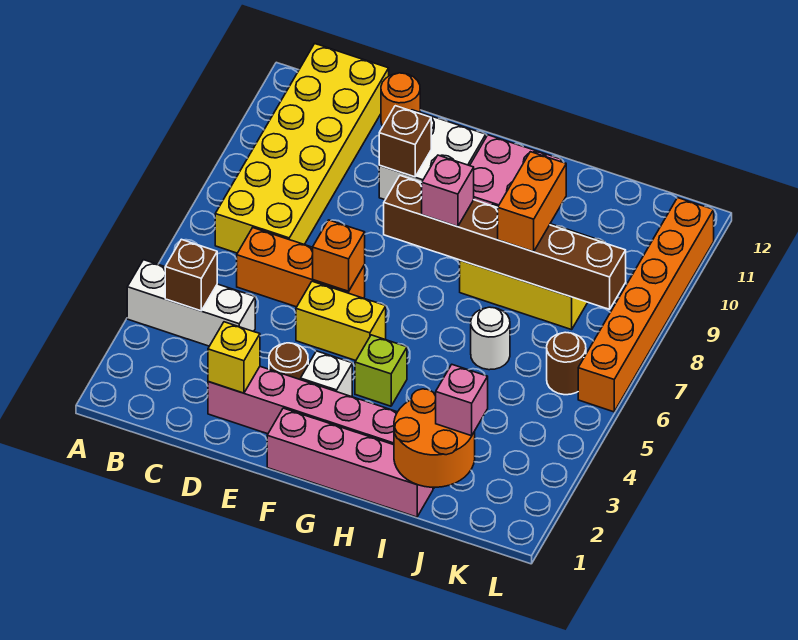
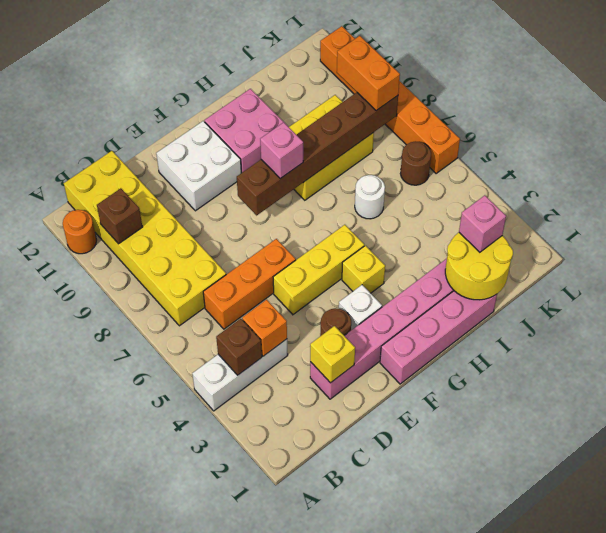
orange round brick D12 level 1 -> orange round brick A11 level 1
yellow brick E5:F5 level 1 -> yellow brick E5:G5 level 1
orange brick E6 level 2 -> orange brick C4 level 2
brown brick E10 level 2 -> brown brick B10 level 2
lime brick G4 level 1 -> yellow brick G4 level 1
orange round brick I1:J2 level 2 -> yellow round brick I1:J2 level 2
orange brick I8:I9 level 3 -> orange brick K8:K9 level 3

